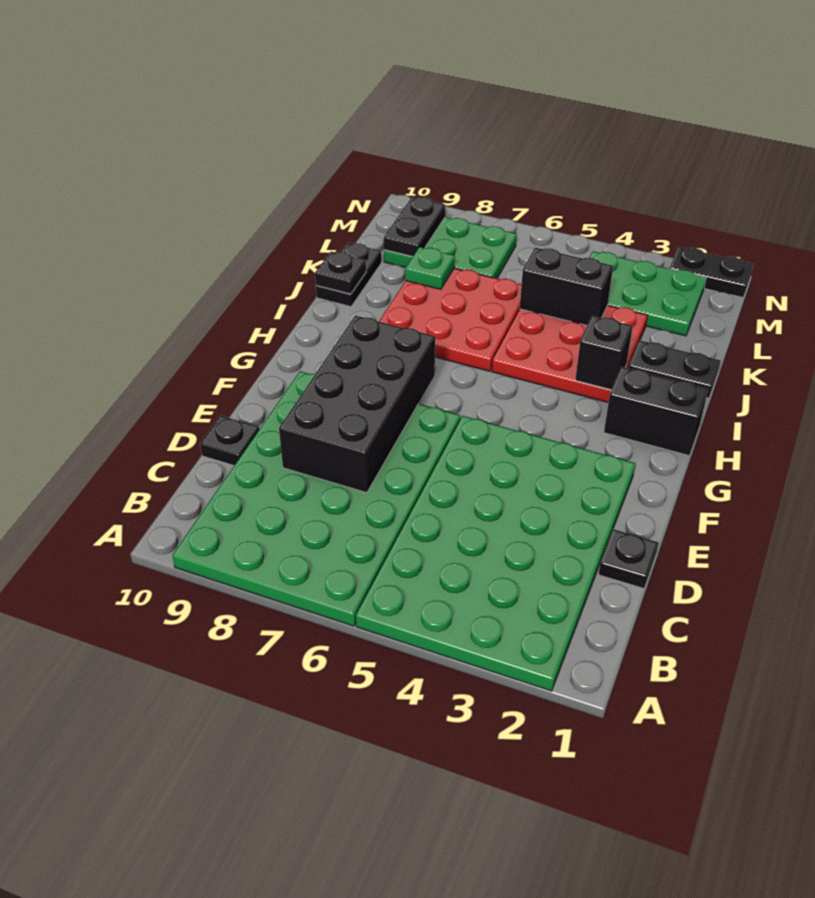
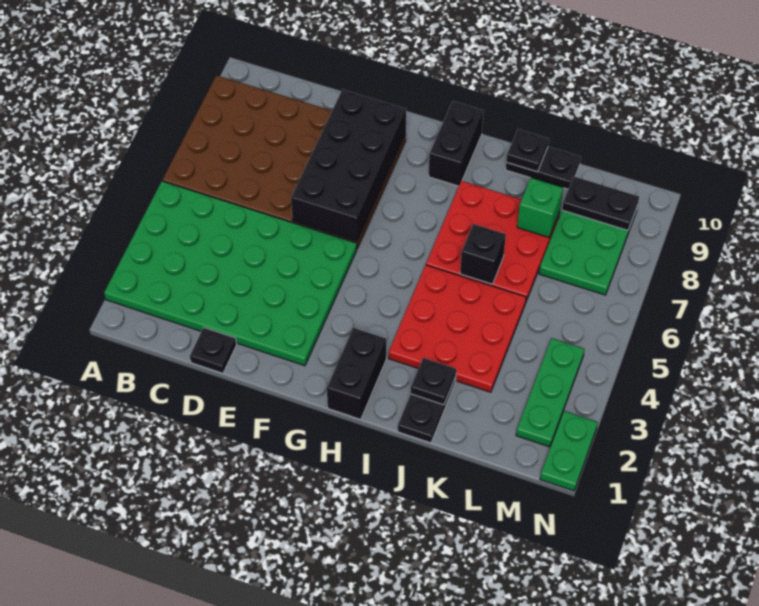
green plate A6:F9 level 1 -> brown plate A6:F9 level 1
black brick D7:G8 level 2 -> black brick E6:F9 level 2
black plate D10 level 1 -> black plate J2 level 2
black brick I3 level 2 -> black brick J6 level 2
black brick K4:K5 level 2 -> black brick H9:H10 level 1
green plate K8 level 2 -> green brick K8 level 2
green plate L2:M4 level 1 -> green plate M2:M4 level 1
black plate N1:N2 level 1 -> green plate N1:N2 level 1

